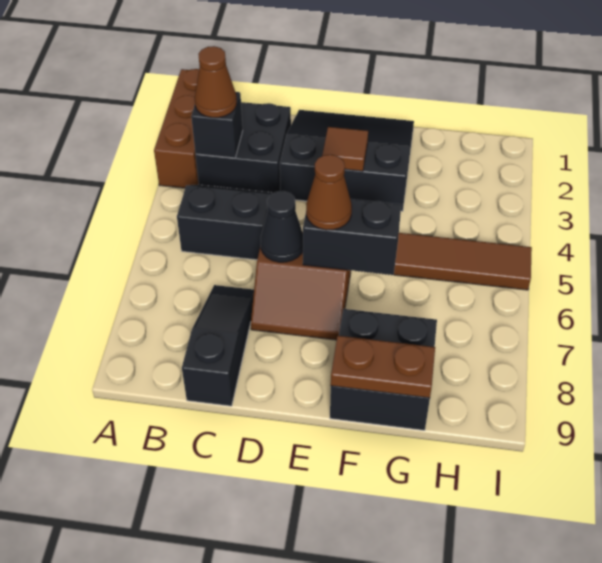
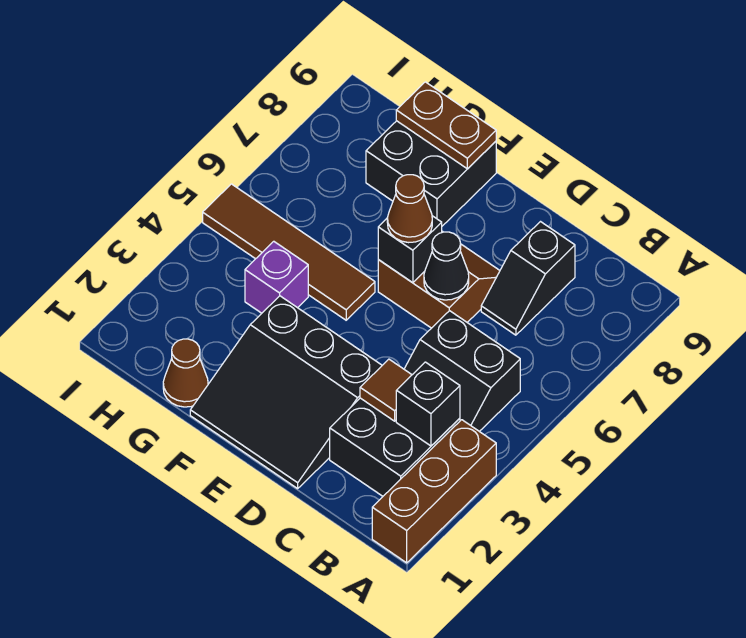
brown cone B3 level 3 -> brown cone G1 level 1
black slope C7:C9 level 1 top 9 -> black slope C7:C8 level 1 top 8
brown tile E3 level 2 -> brown tile C3 level 2
black brick E6:F6 level 2 -> black brick E6 level 2
none -> purple brick G4 level 1

